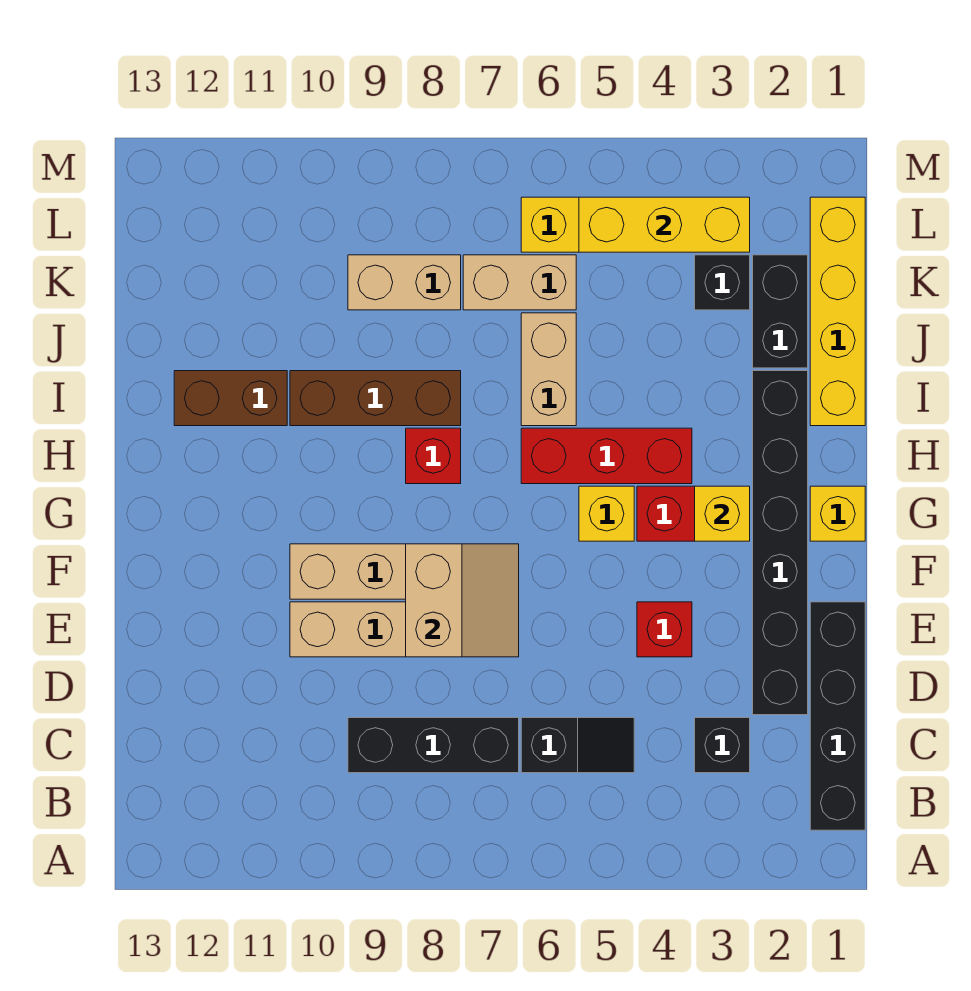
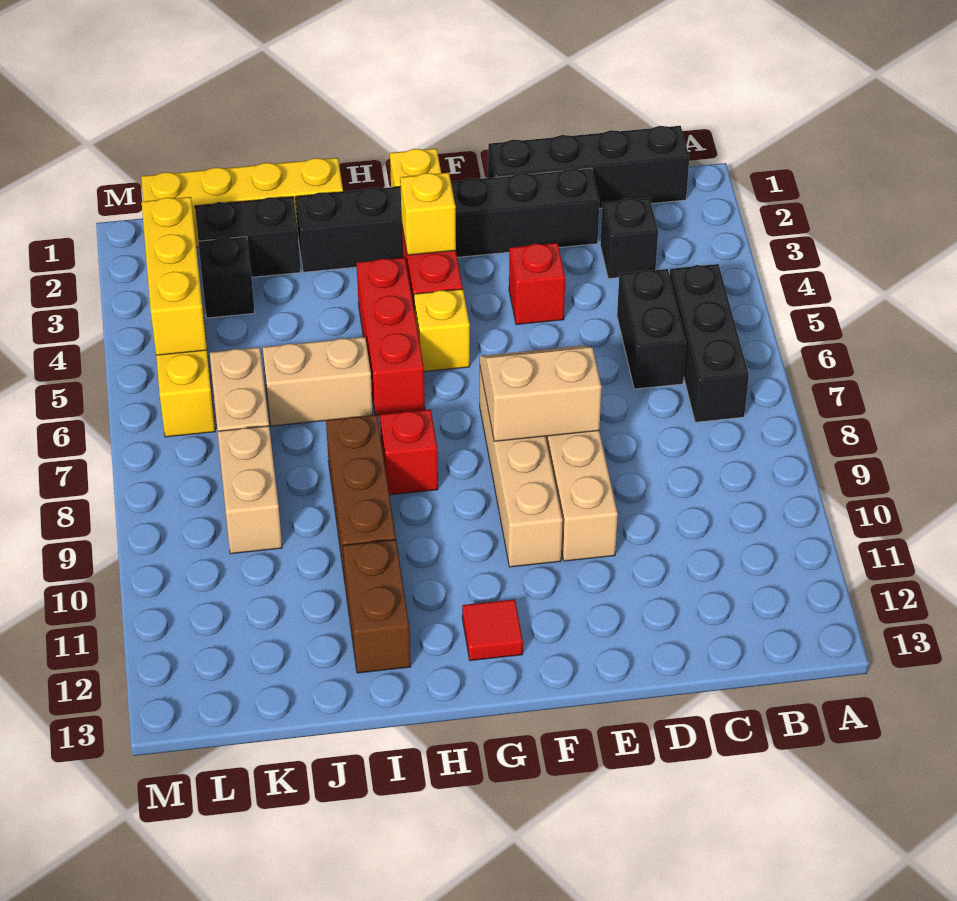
black slope C5:C6 level 1 top 6 -> black brick C5:C6 level 1
black brick C7:C9 level 1 -> black brick B5:B7 level 1
none -> red tile G12 level 1

